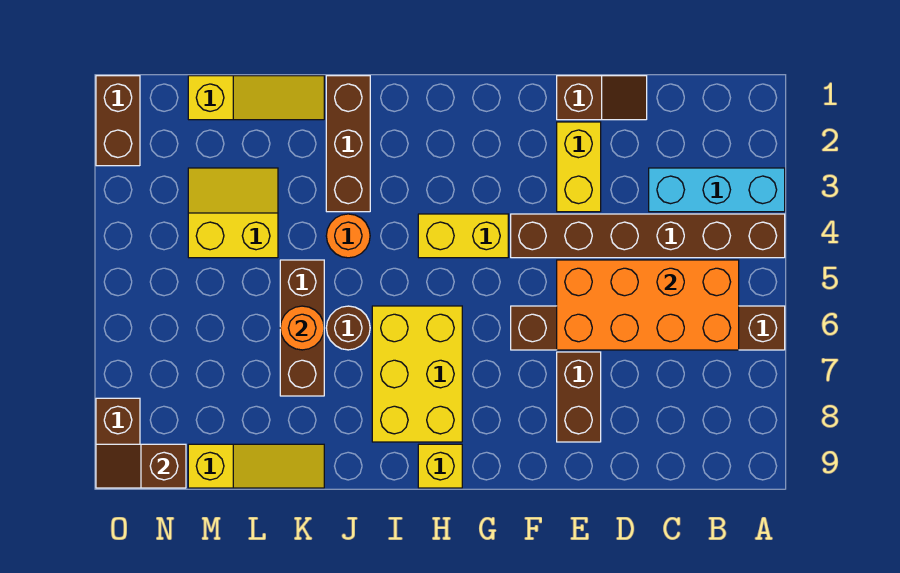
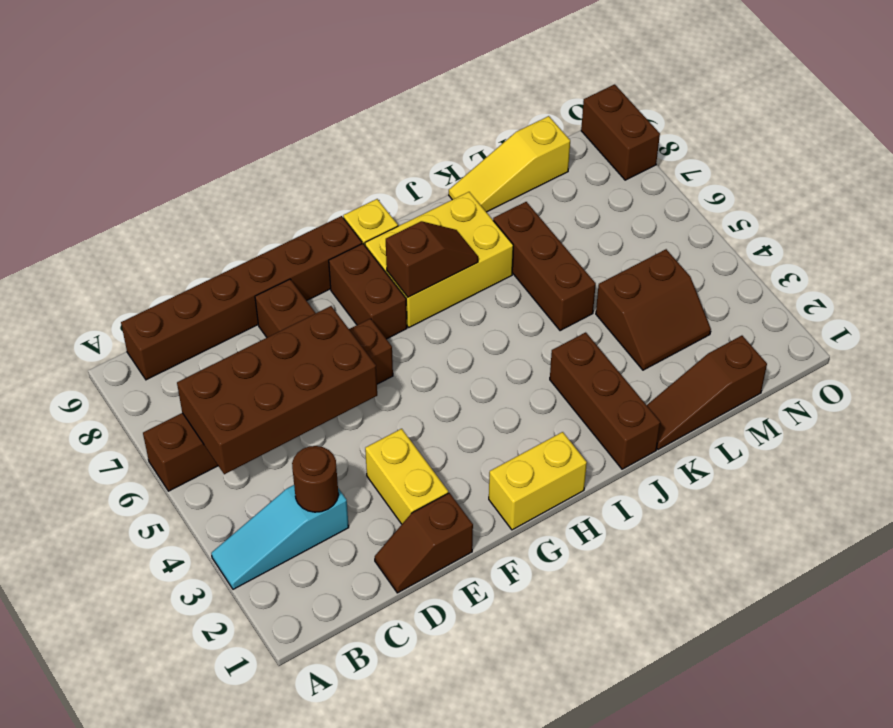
cyan brick A3:C3 level 1 -> cyan slope A3:C3 level 1 top C
brown brick A4:F4 level 1 -> brown brick B9:G9 level 1
orange brick B5:E6 level 2 -> brown brick B5:E6 level 2
yellow brick G4:H4 level 1 -> yellow brick G1:H1 level 1
yellow brick H6:I8 level 1 -> yellow brick H7:J8 level 1
orange round brick J4 level 1 -> none
brown round brick J6 level 1 -> brown round brick C3 level 2
yellow slope K1:M1 level 1 top M -> brown slope K1:M1 level 1 top M
orange round brick K6 level 2 -> none
yellow slope L3:M4 level 1 top 4 -> brown slope L3:M4 level 1 top 4
brown slope N9:O9 level 2 top N -> brown slope H7:I7 level 2 top H
brown brick O1:O2 level 1 -> brown brick G7:G8 level 1

